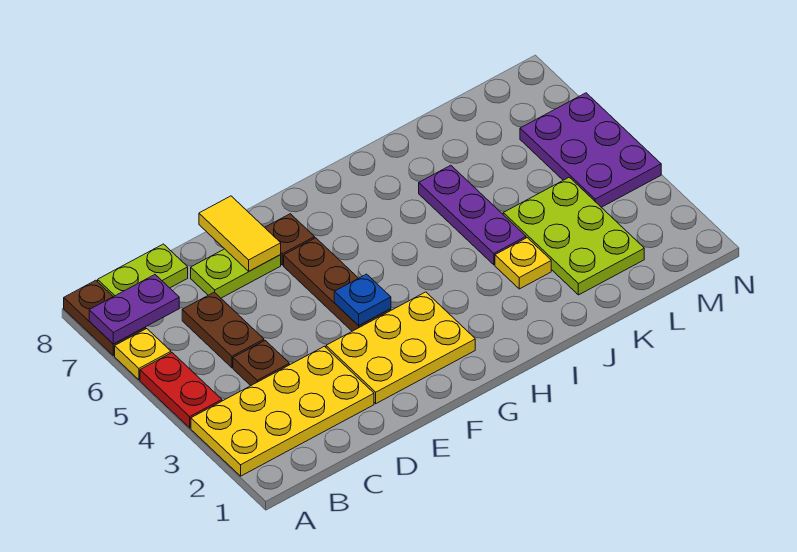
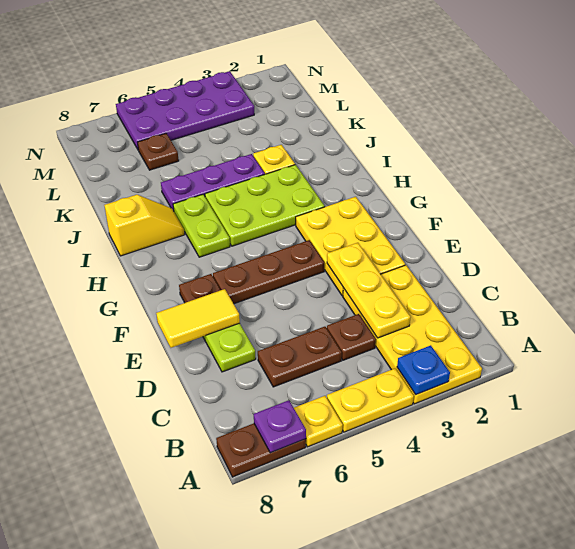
red plate A4:A5 level 1 -> yellow plate A4:A5 level 1
purple plate A7:B7 level 2 -> purple plate A7 level 2
lime plate B8:C8 level 1 -> lime plate H6:I6 level 1
none -> yellow plate C3:E3 level 2
blue plate F4 level 2 -> blue plate A3 level 2
none -> yellow slope I7:I8 level 1 top 8
lime plate K2:L4 level 1 -> lime plate H3:I5 level 1
none -> brown plate L6 level 1
purple plate M4:N6 level 1 -> purple plate M3:N6 level 1

